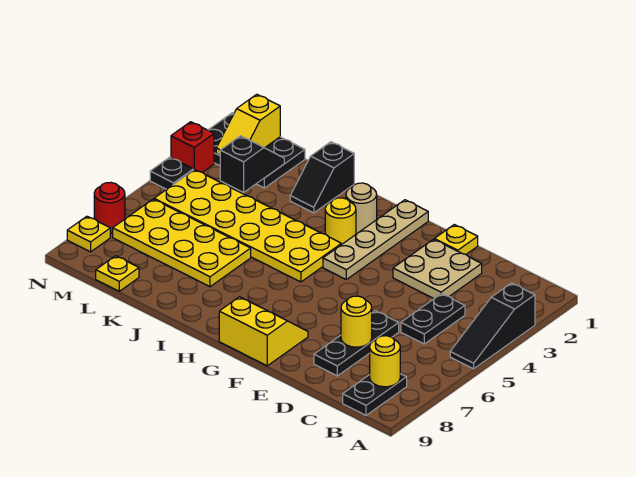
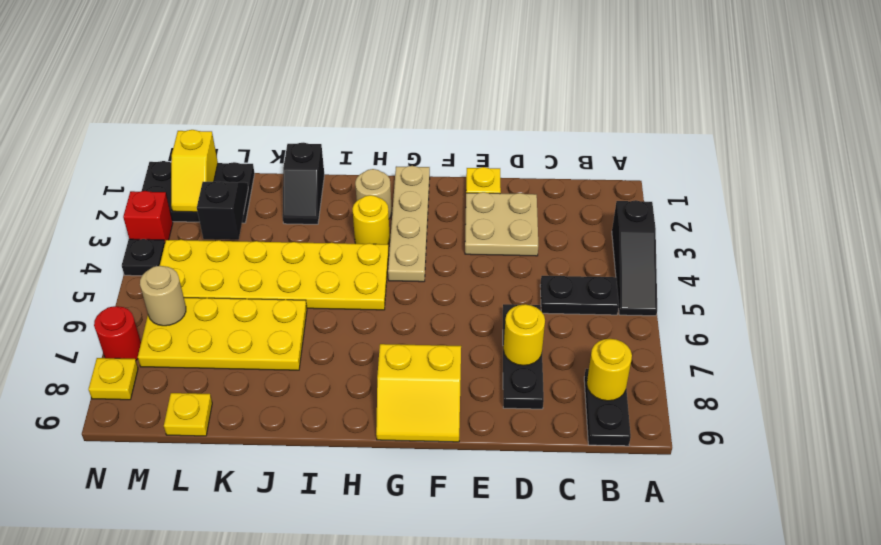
black plate C4:C5 level 1 -> black plate B5:C5 level 1
yellow slope F8:G9 level 1 top 9 -> yellow slope F8:G9 level 1 top 8
none -> tan round brick M6 level 2

